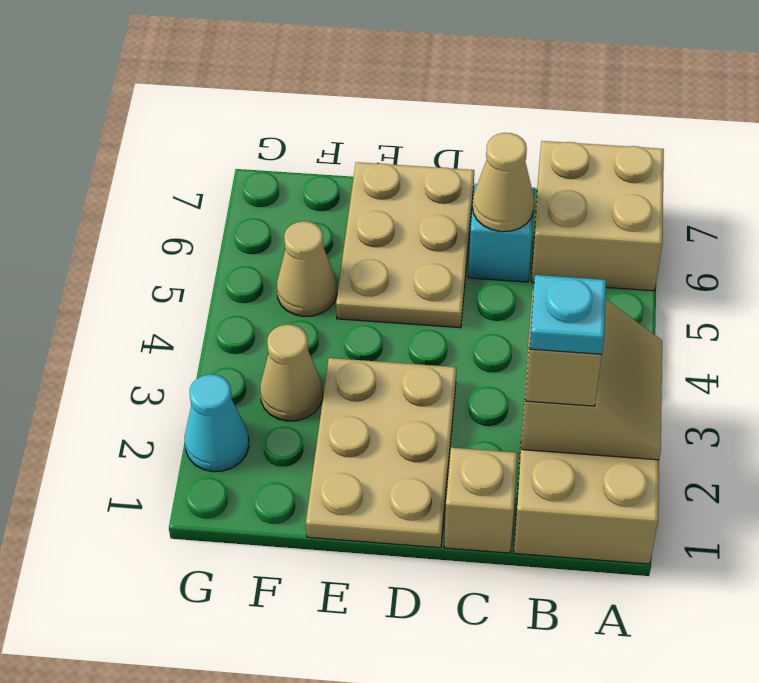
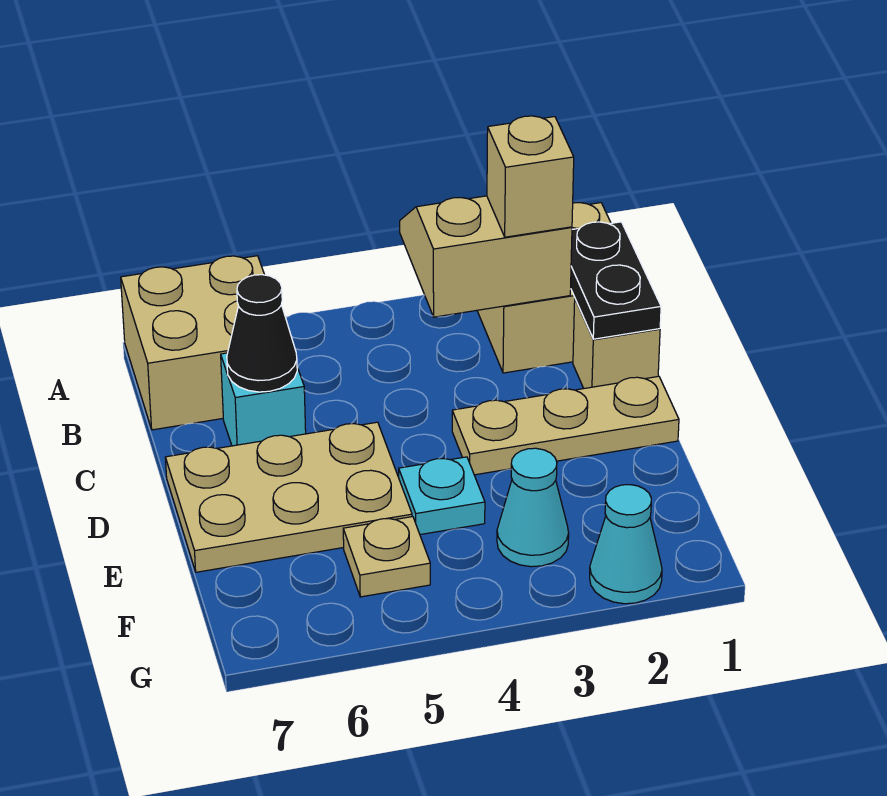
none -> black plate B1:C1 level 2
cyan plate B2 level 4 -> cyan plate E4 level 1
tan cone C6 level 2 -> black cone C6 level 2
tan plate D1:E3 level 1 -> tan plate D1:D3 level 1
tan cone F3 level 1 -> cyan cone F3 level 1
tan cone F5 level 1 -> tan plate F5 level 1

